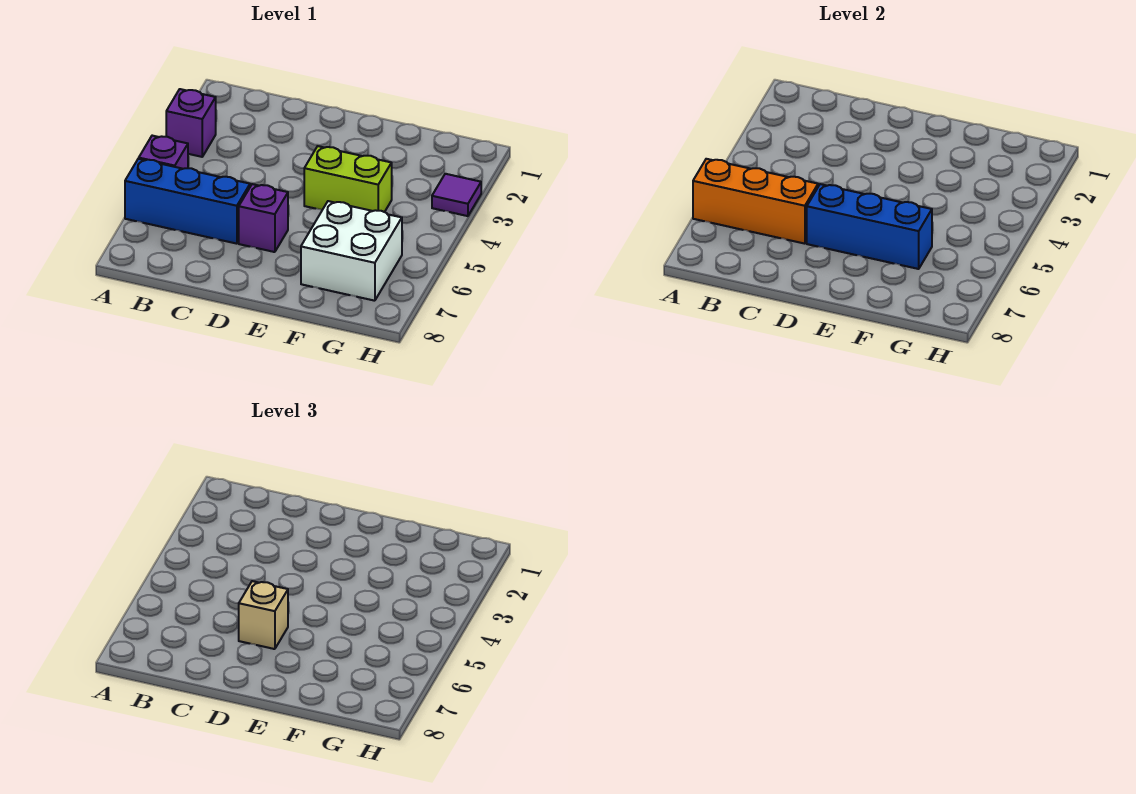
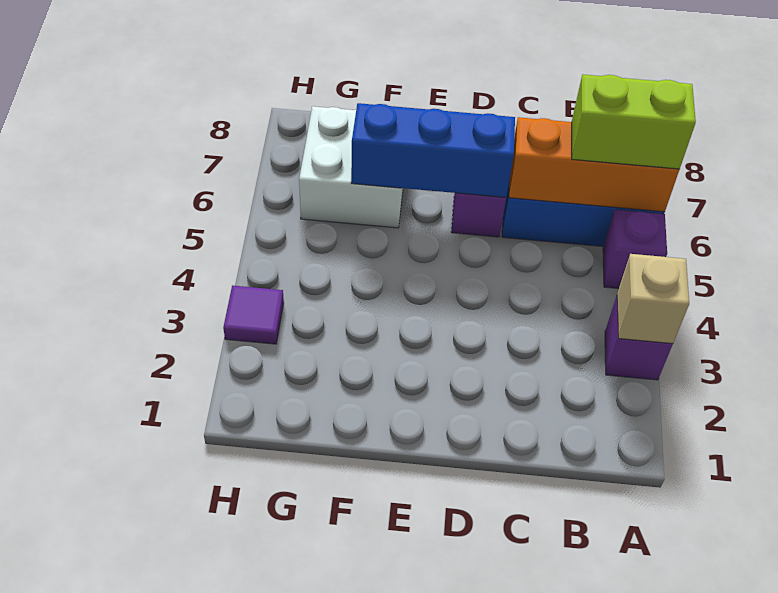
tan brick D6 level 3 -> tan brick A3 level 2
lime brick E4:F4 level 1 -> lime brick A6:B6 level 3

